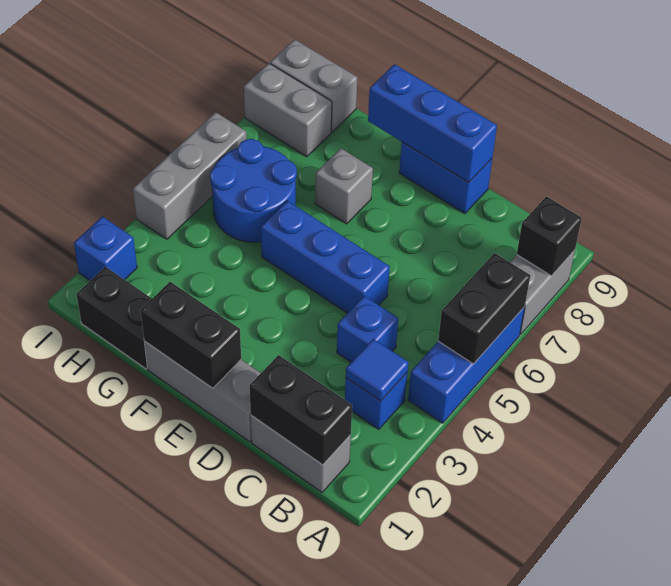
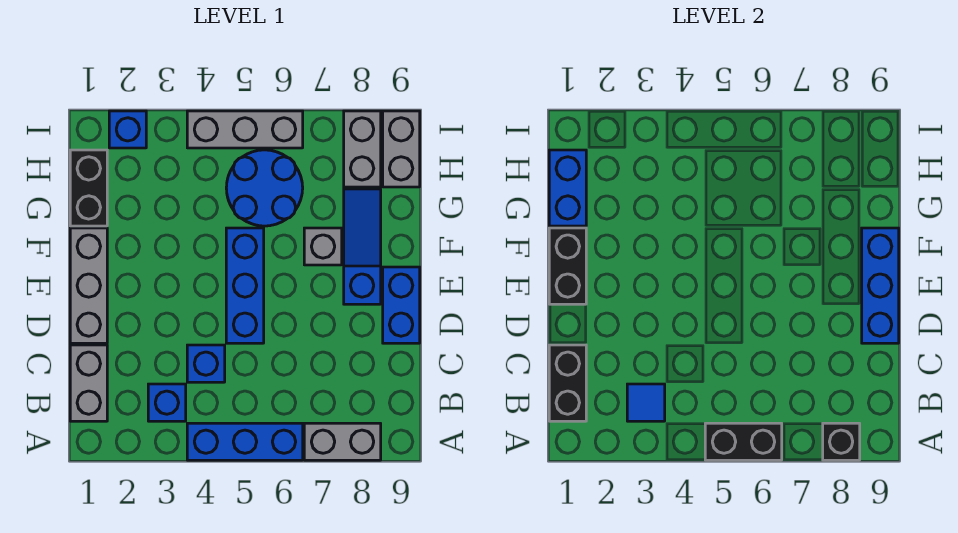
none -> blue slope E8:G8 level 1 top E
none -> blue brick G1:H1 level 2

